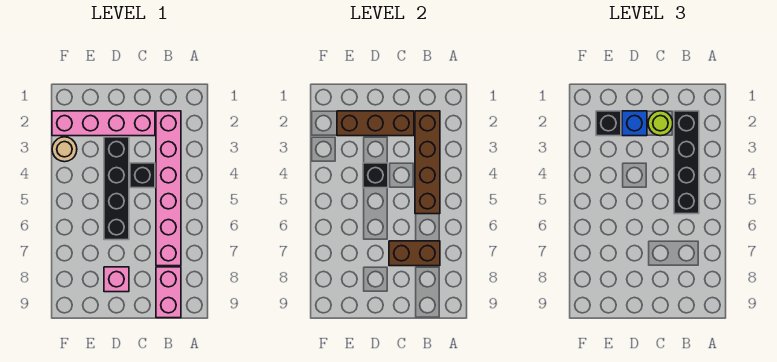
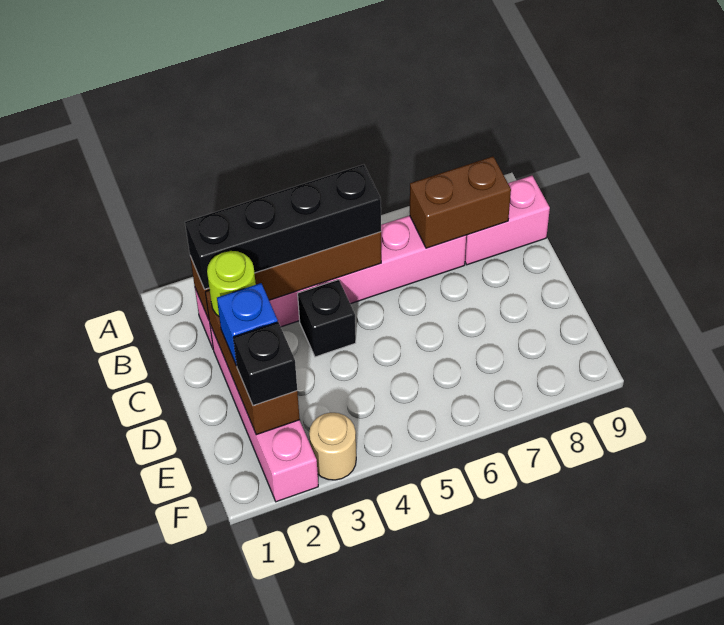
brown brick B7:C7 level 2 -> brown brick B7:B8 level 2
black brick D3:D6 level 1 -> none
black brick D4 level 2 -> none
pink brick D8 level 1 -> none

